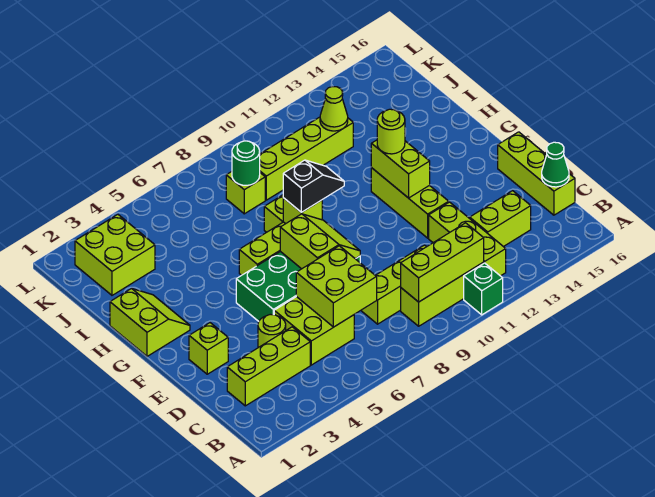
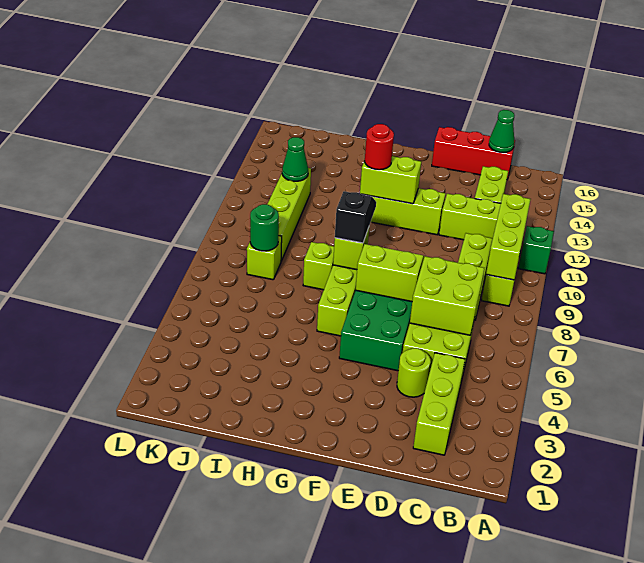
lime brick C16:E16 level 1 -> red brick C16:E16 level 1
lime brick E2 level 1 -> none
lime slope G1:H2 level 1 top 1 -> none
lime round brick G12 level 3 -> red round brick G12 level 3
lime brick J2:K3 level 1 -> none
lime cone J12 level 2 -> green cone J12 level 2

